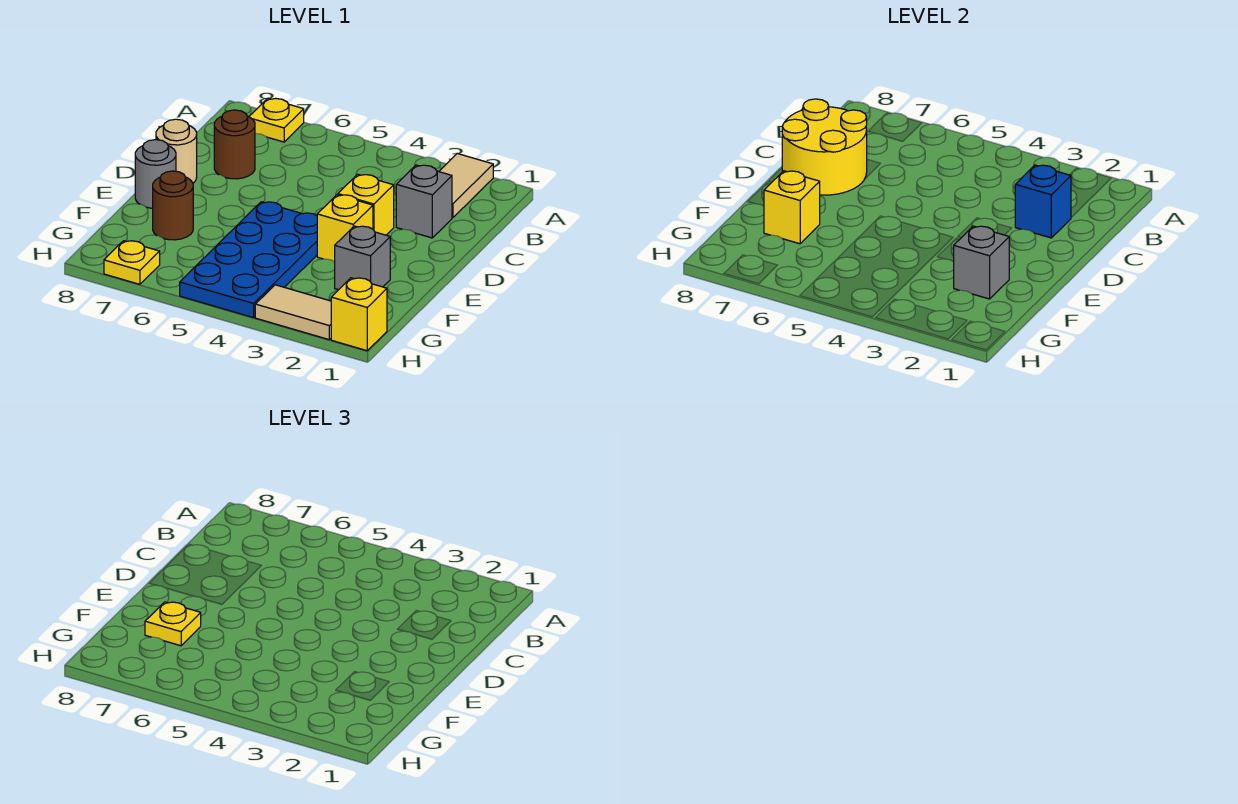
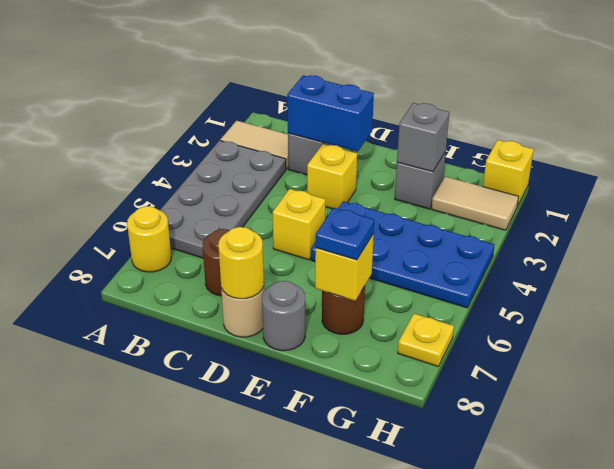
none -> grey plate A3:B6 level 1
yellow plate A7 level 1 -> yellow round brick A7 level 1
blue brick C2 level 2 -> blue brick C2:D2 level 2
yellow round brick C7:D8 level 2 -> yellow round brick D8 level 2
yellow brick E3 level 1 -> yellow brick D5 level 1
yellow plate F7 level 3 -> blue plate F7 level 3
tan tile H2:H3 level 1 -> tan tile G2:H2 level 1

